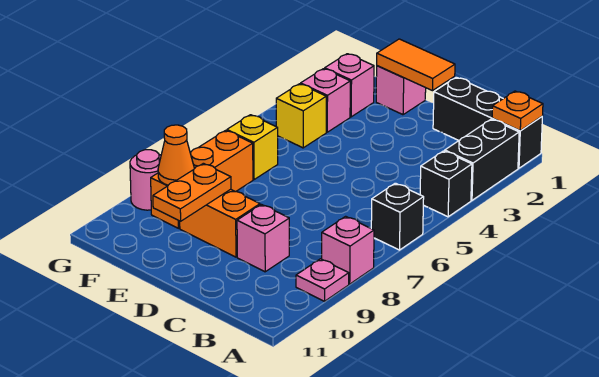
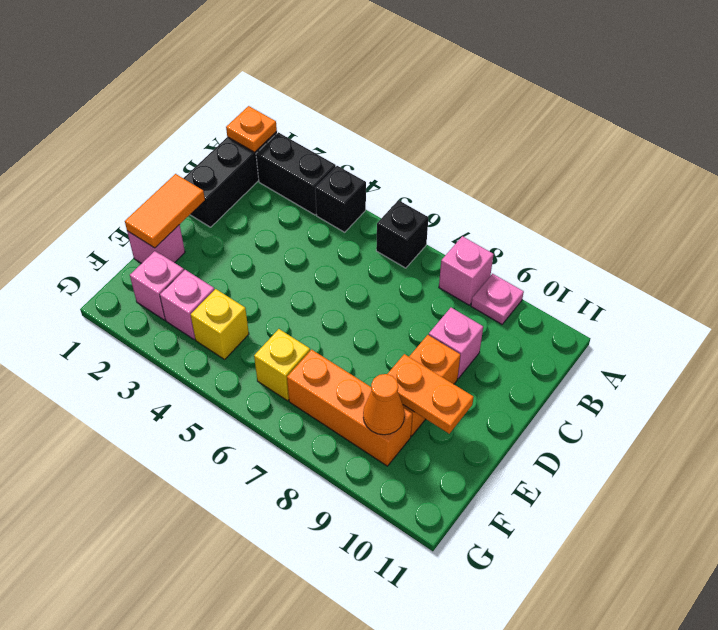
pink round brick G9 level 1 -> none

